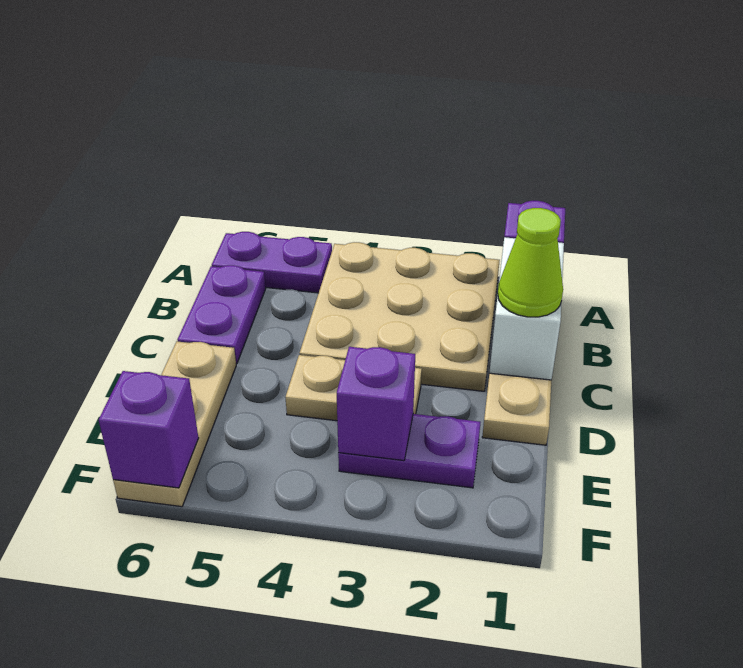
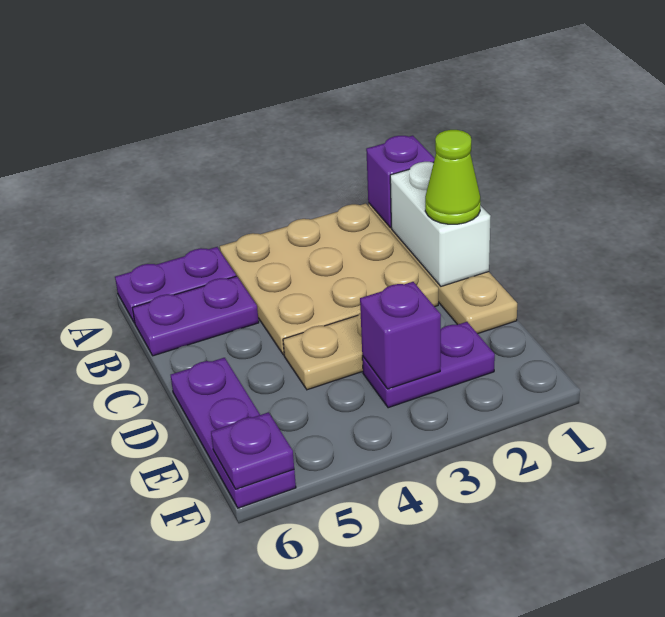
purple plate B6:C6 level 1 -> purple plate B5:B6 level 1
tan plate D6:F6 level 1 -> purple plate D6:F6 level 1
purple brick F6 level 2 -> purple plate F6 level 2

